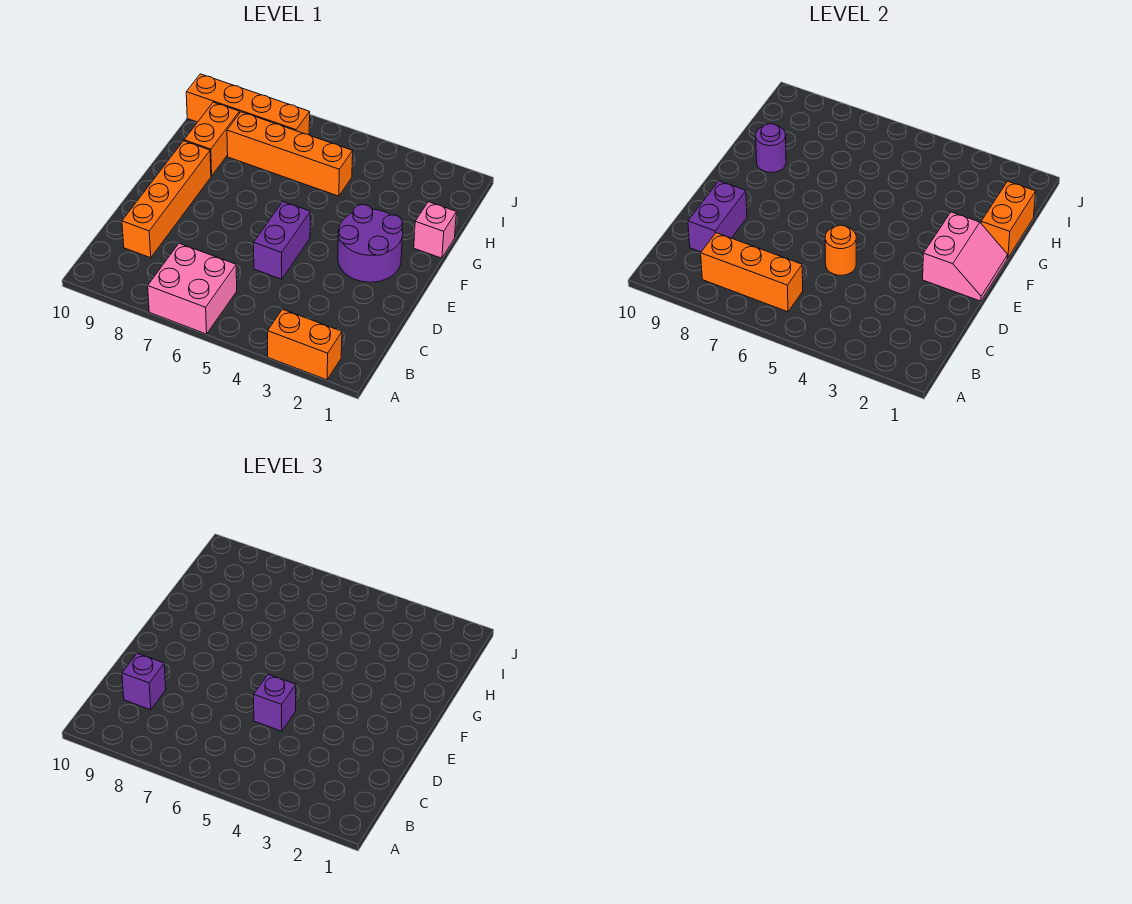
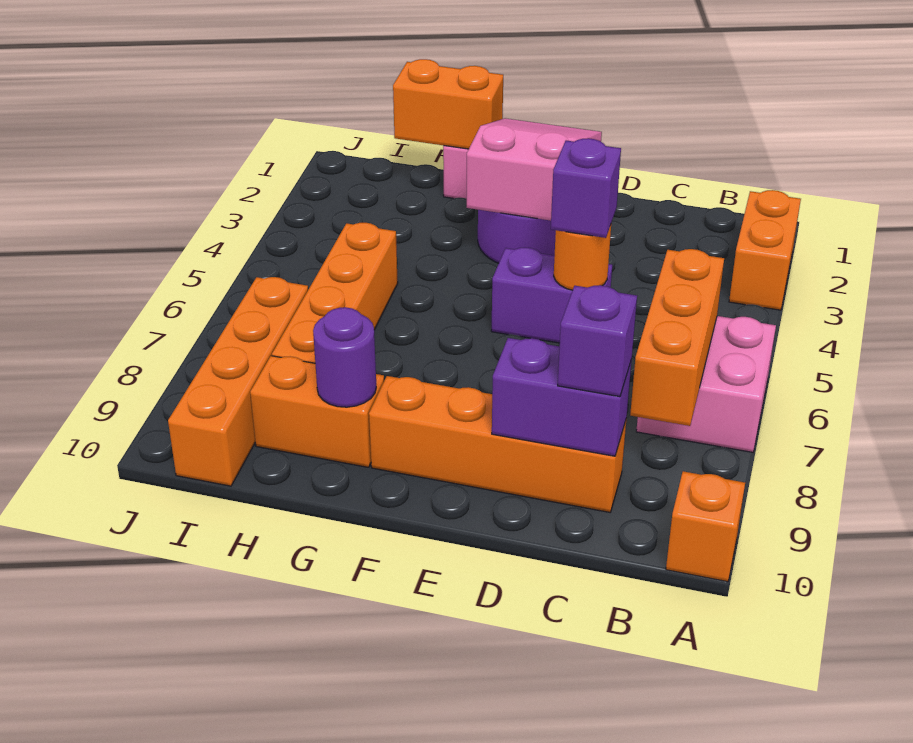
none -> orange brick A10 level 1
pink slope E1:F2 level 2 top 2 -> pink slope E1:F3 level 2 top 3

